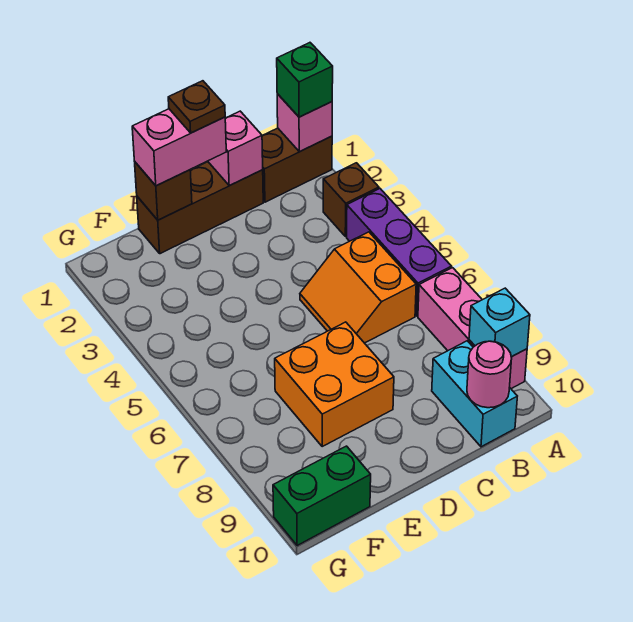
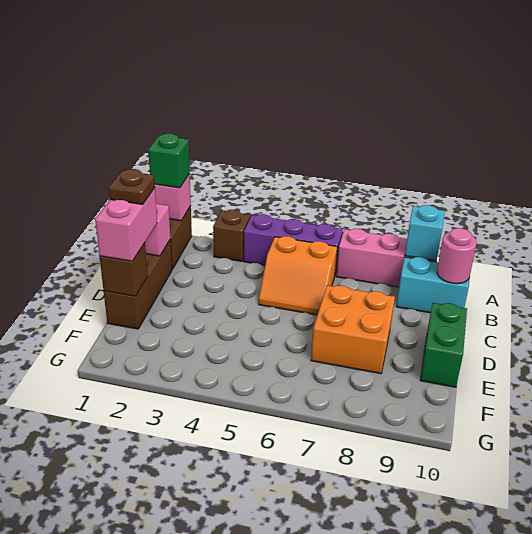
green brick F10:G10 level 1 -> green brick D10:E10 level 1

